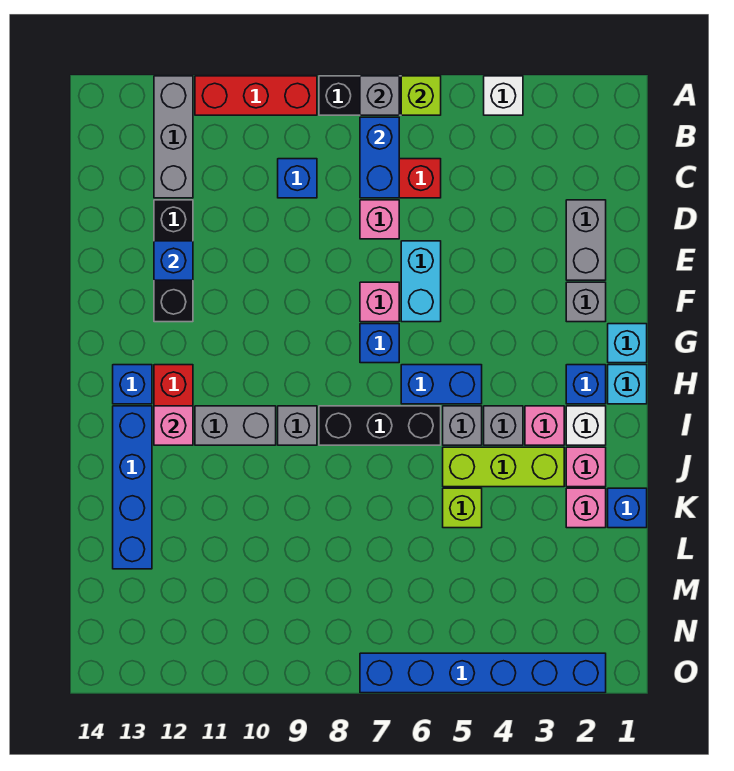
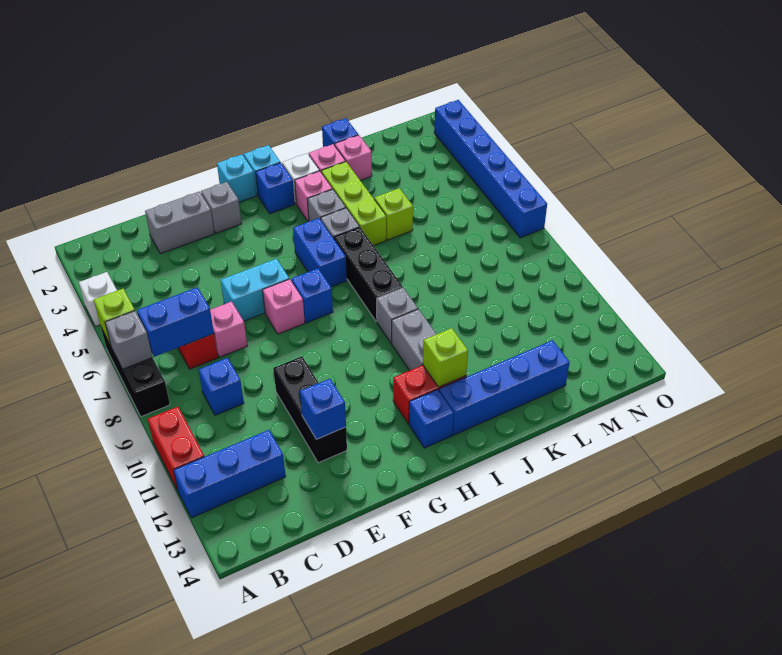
red brick A9:A11 level 1 -> red brick A10:A11 level 1
grey brick A12:C12 level 1 -> blue brick A12:C12 level 1
black brick D12:F12 level 1 -> black brick E10:E12 level 1
pink brick I12 level 2 -> lime brick I12 level 2

